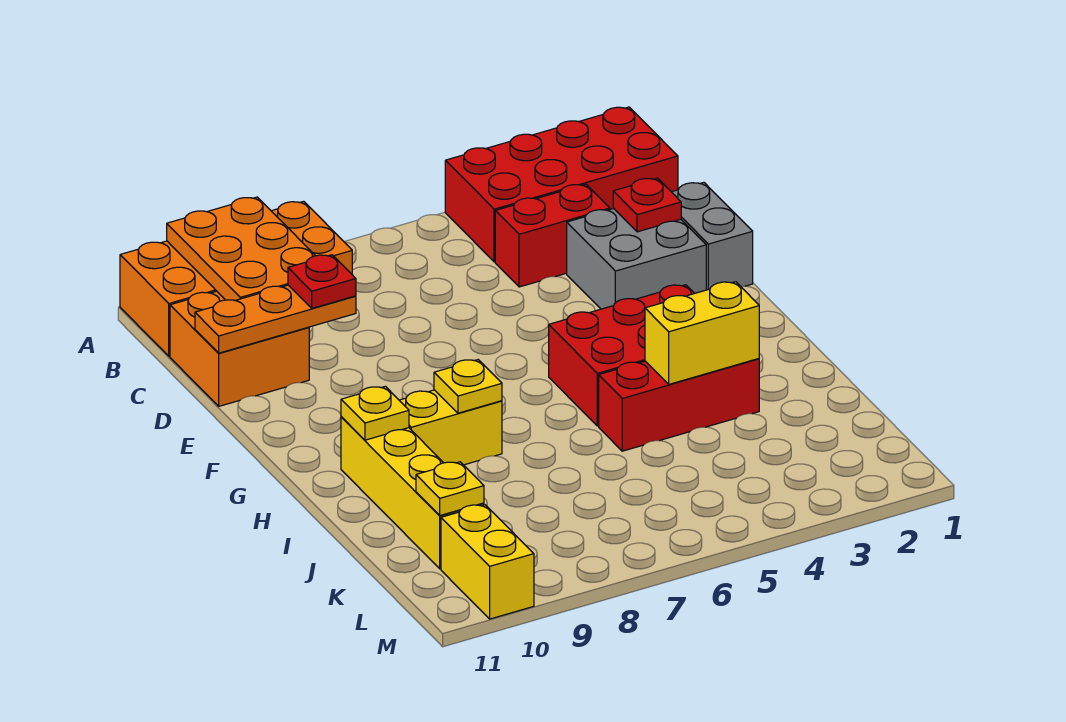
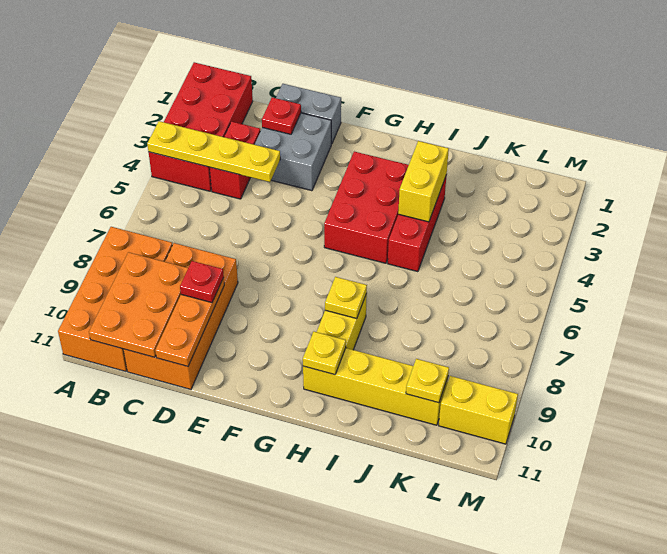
none -> yellow plate A4:D4 level 2
orange plate A9:C10 level 2 -> orange plate B9:C11 level 2
orange brick C10:D11 level 1 -> orange brick C8:D11 level 1

